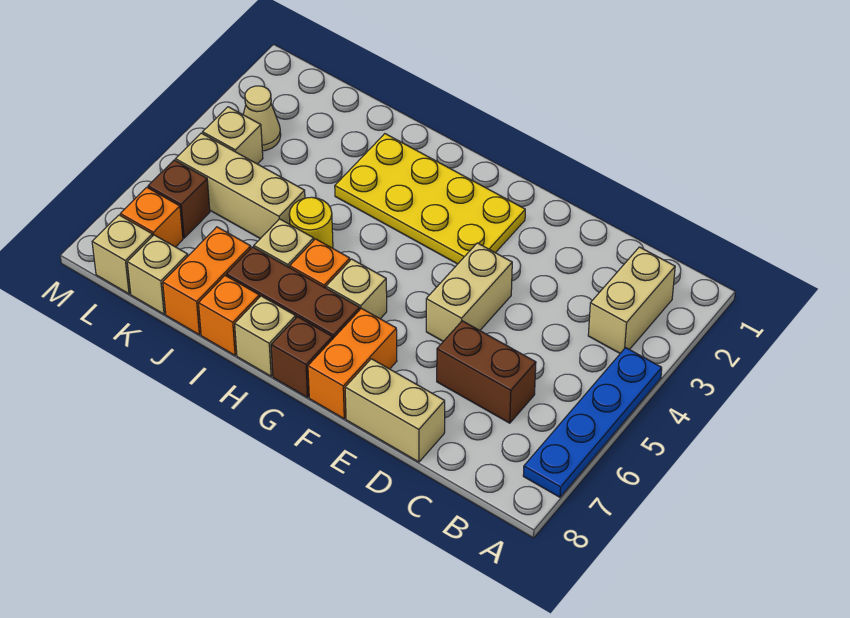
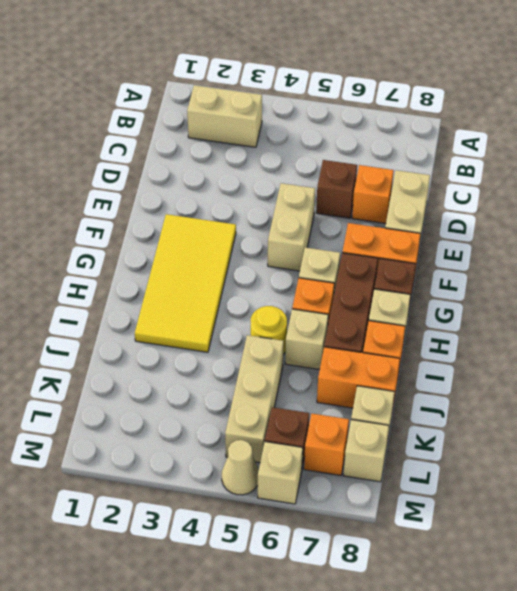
blue plate A4:A7 level 1 -> none
brown brick C6:D6 level 1 -> brown brick D6 level 1
none -> orange brick D7 level 1
tan brick E4:E5 level 1 -> tan brick E5:F5 level 1
yellow plate F2:I3 level 1 -> yellow tile F2:I3 level 1
tan cone L3 level 1 -> tan cone M5 level 1
tan brick L4 level 1 -> tan brick M6 level 1

